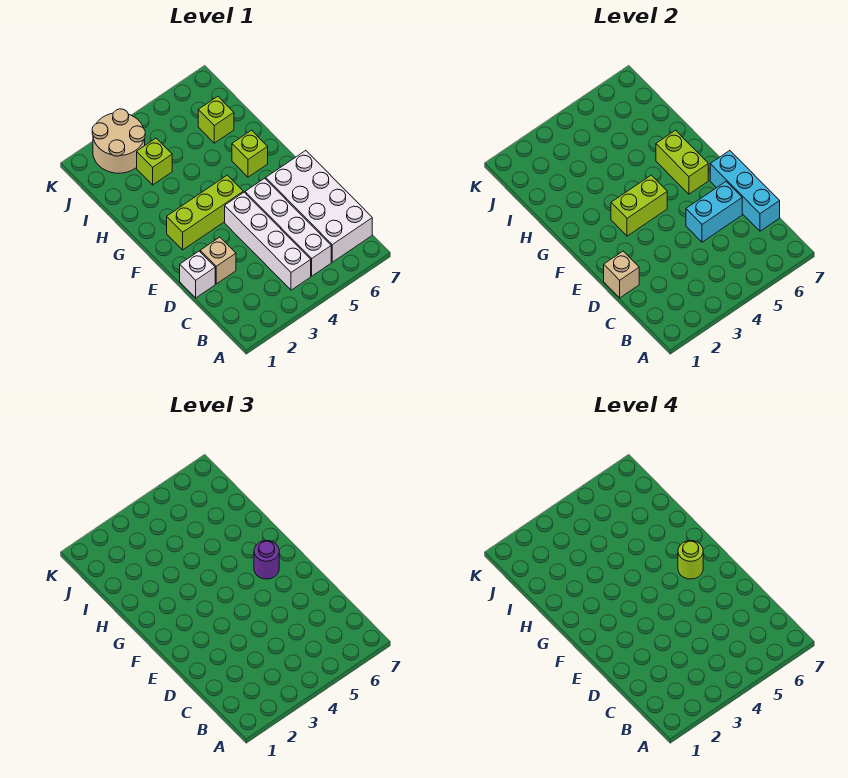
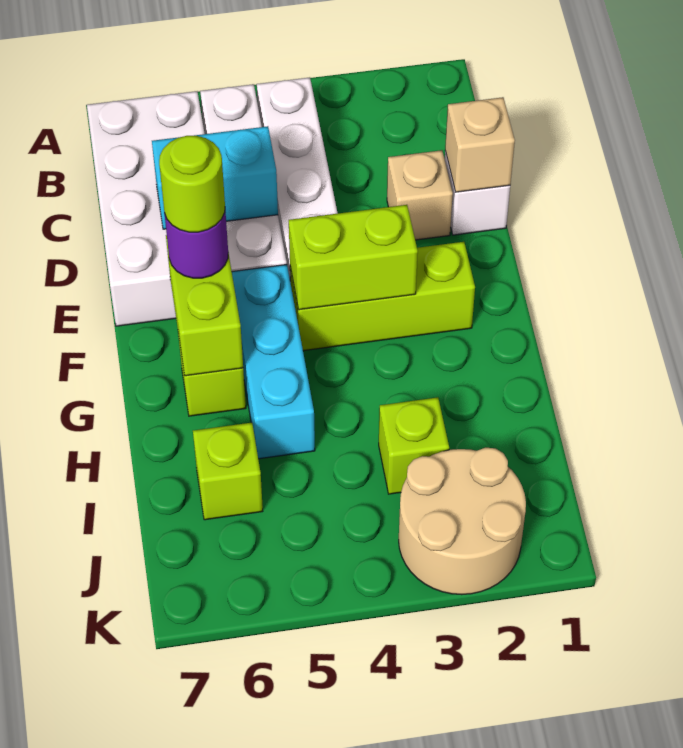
cyan brick C7:E7 level 2 -> cyan brick F5:H5 level 1

